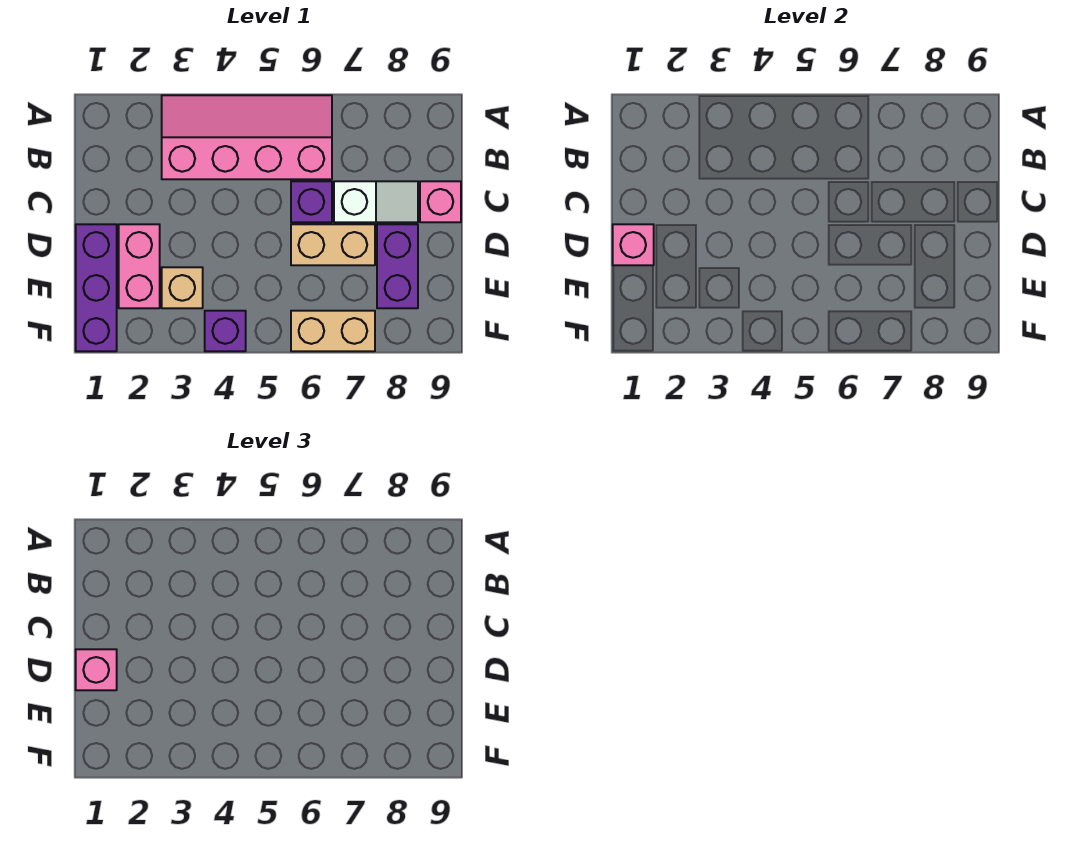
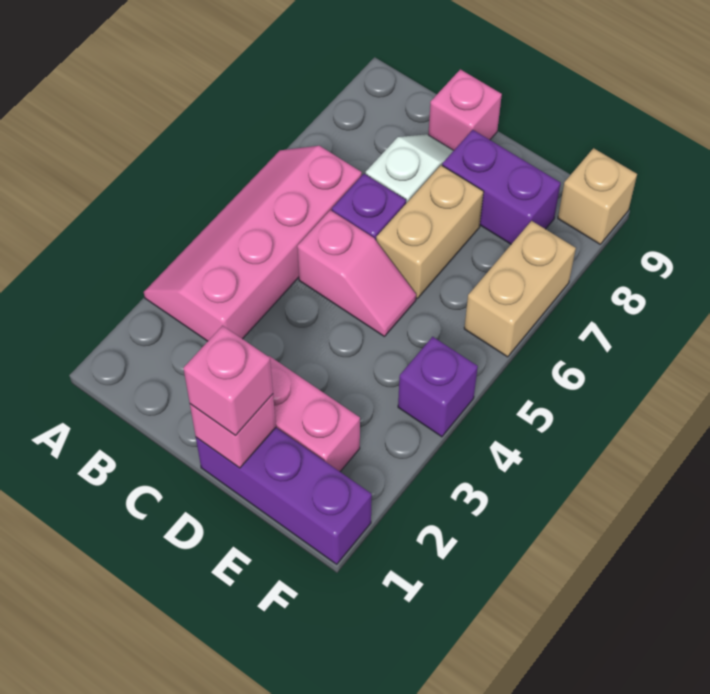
none -> pink slope C5:D5 level 1 top C
tan brick E3 level 1 -> tan brick F9 level 1

